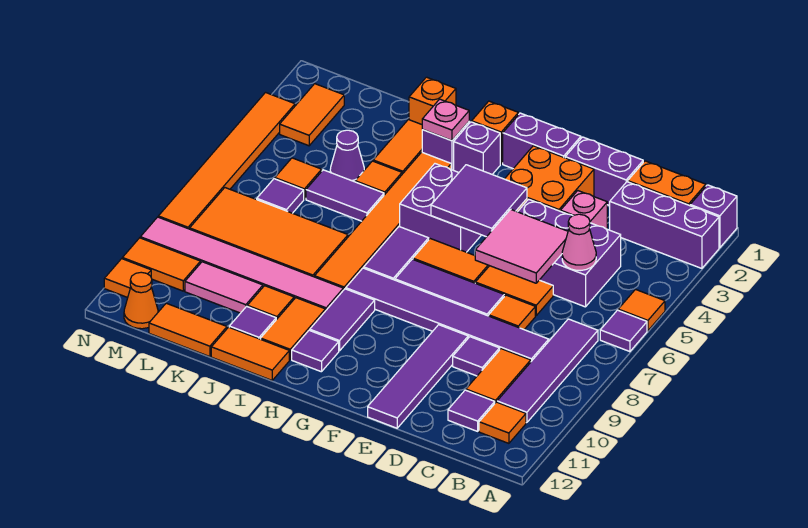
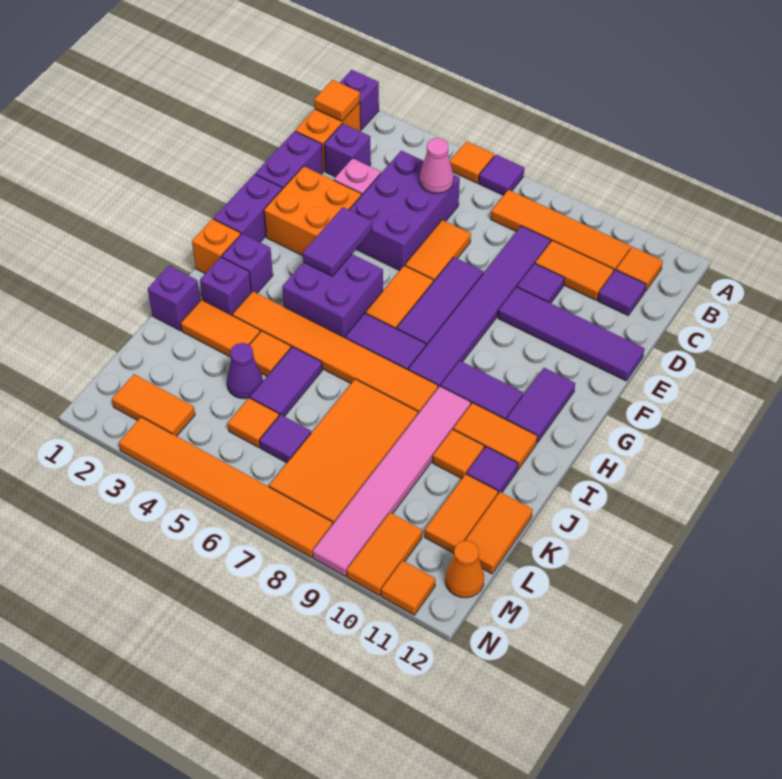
purple brick A2:C2 level 1 -> purple brick C2 level 1
purple tile B7:B10 level 1 -> orange tile B7:B10 level 1
pink tile D5:E6 level 2 -> none
orange tile D7 level 1 -> orange tile B1 level 2
purple tile F4:G5 level 2 -> purple tile F4:G4 level 2
purple tile H11 level 1 -> purple tile G11:H11 level 1
pink plate I2 level 2 -> none
orange tile I12:J12 level 1 -> orange tile K11:L11 level 1
orange brick J1 level 1 -> purple brick J1 level 1
pink tile K10:L10 level 1 -> none

